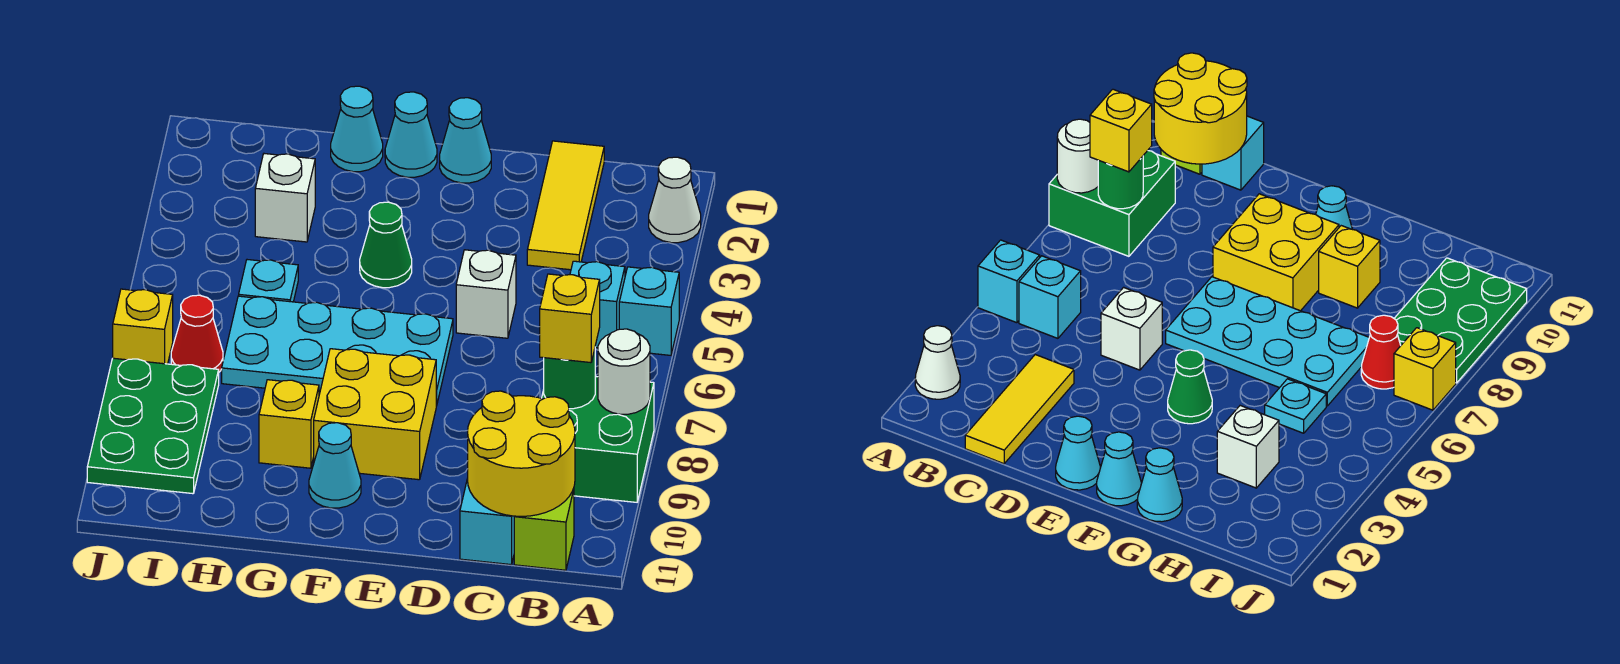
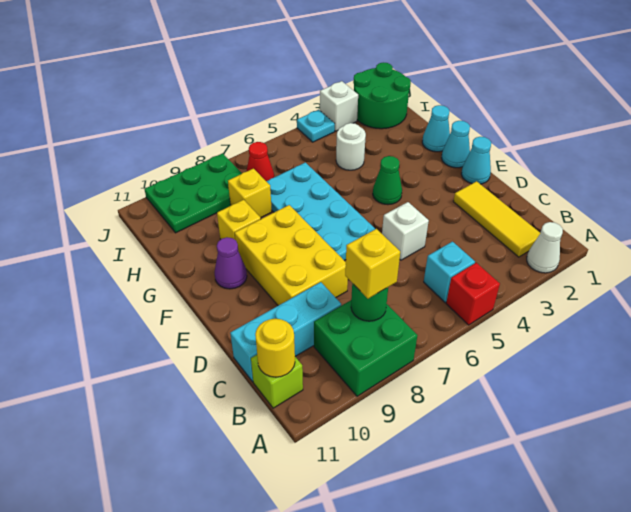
cyan brick A5 level 1 -> red brick A5 level 1
white round brick A8 level 2 -> white round brick H4 level 1
yellow round brick B10:C11 level 2 -> yellow round brick B11 level 2
yellow tile C1:C3 level 1 -> yellow tile B2:D2 level 1
cyan brick C11 level 1 -> cyan brick C9:C11 level 1
yellow brick E8:F9 level 1 -> yellow brick D8:F9 level 1
cyan cone F10 level 1 -> purple cone F10 level 1
white brick H3 level 1 -> white brick J3 level 1
cyan plate H5 level 1 -> cyan plate J4 level 1
none -> green round brick I1:J2 level 1
yellow brick J7 level 1 -> yellow brick H8 level 1

